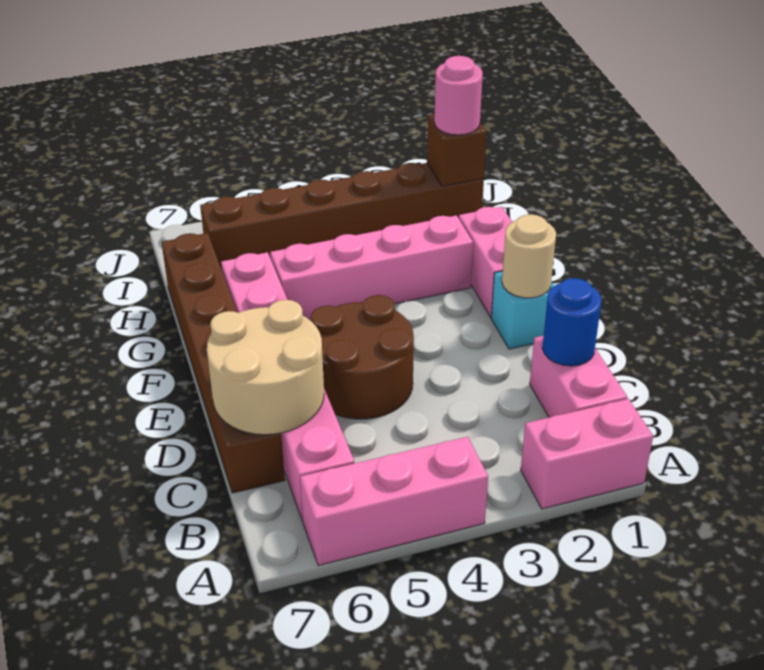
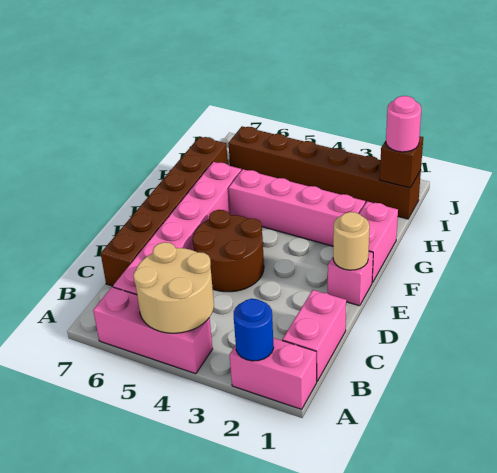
blue round brick C1 level 2 -> blue round brick A2 level 2
tan round brick C6:D7 level 2 -> tan round brick A4:B5 level 2
cyan brick E1 level 1 -> pink brick E1 level 1

